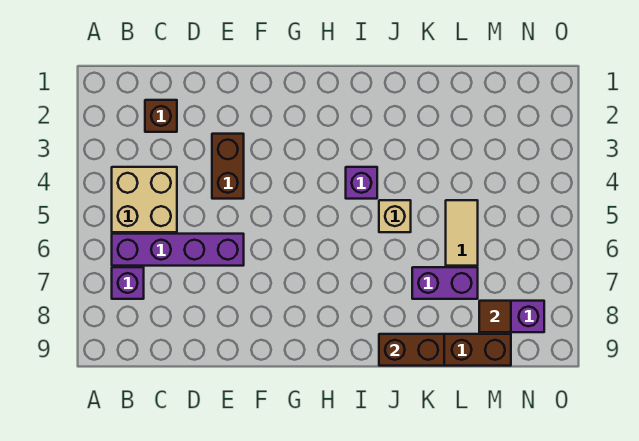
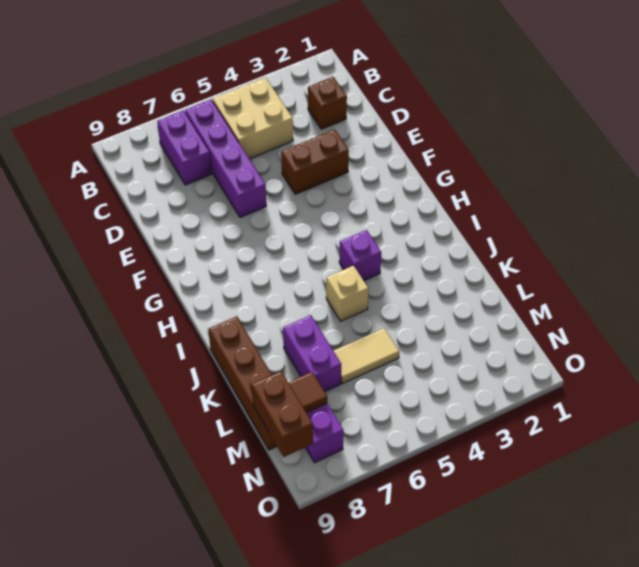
purple brick B7 level 1 -> purple brick B7:C7 level 1
brown brick J9:K9 level 2 -> brown brick M9:N9 level 2

